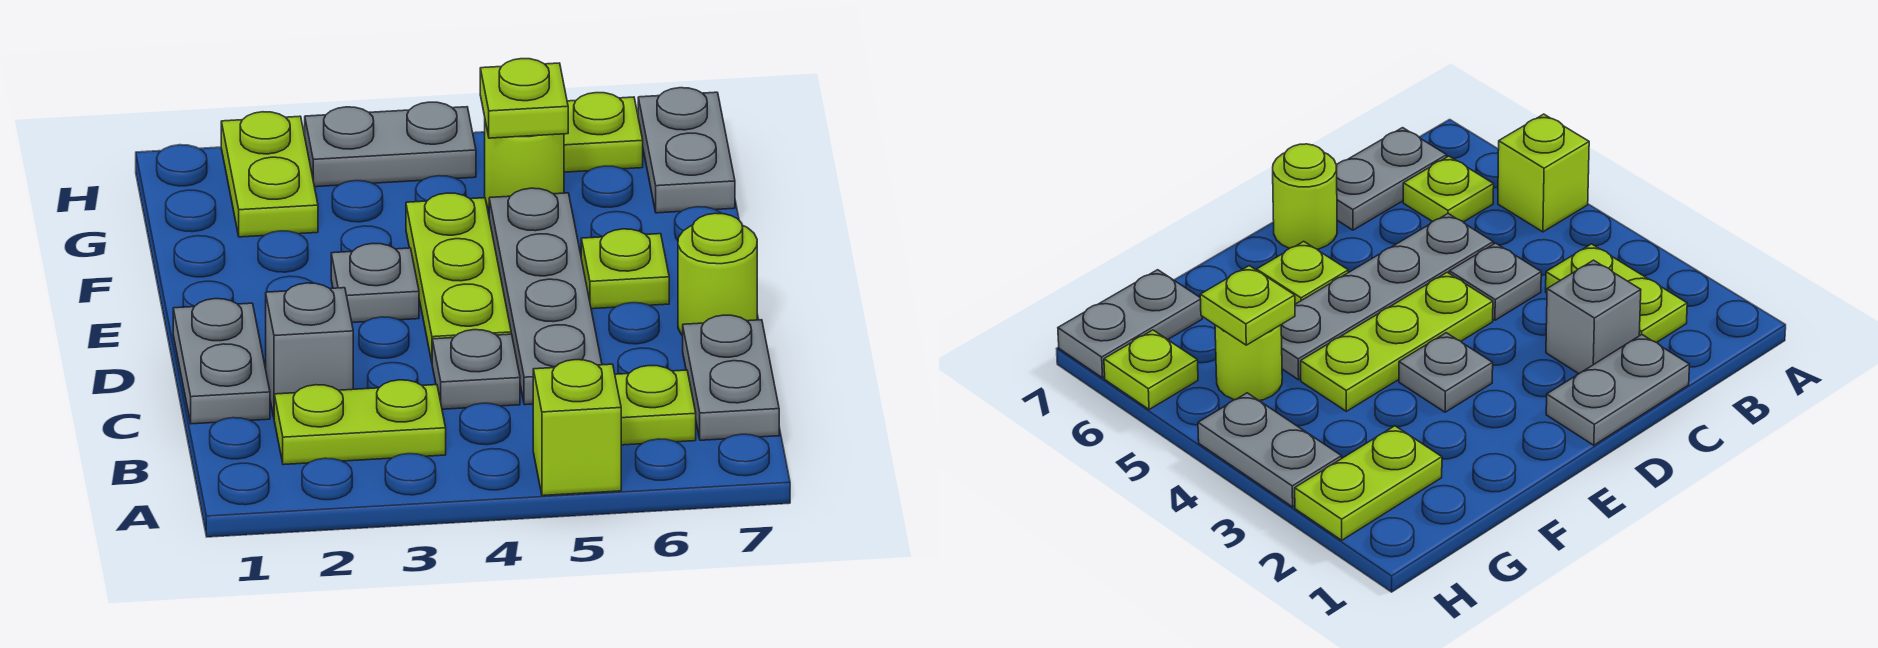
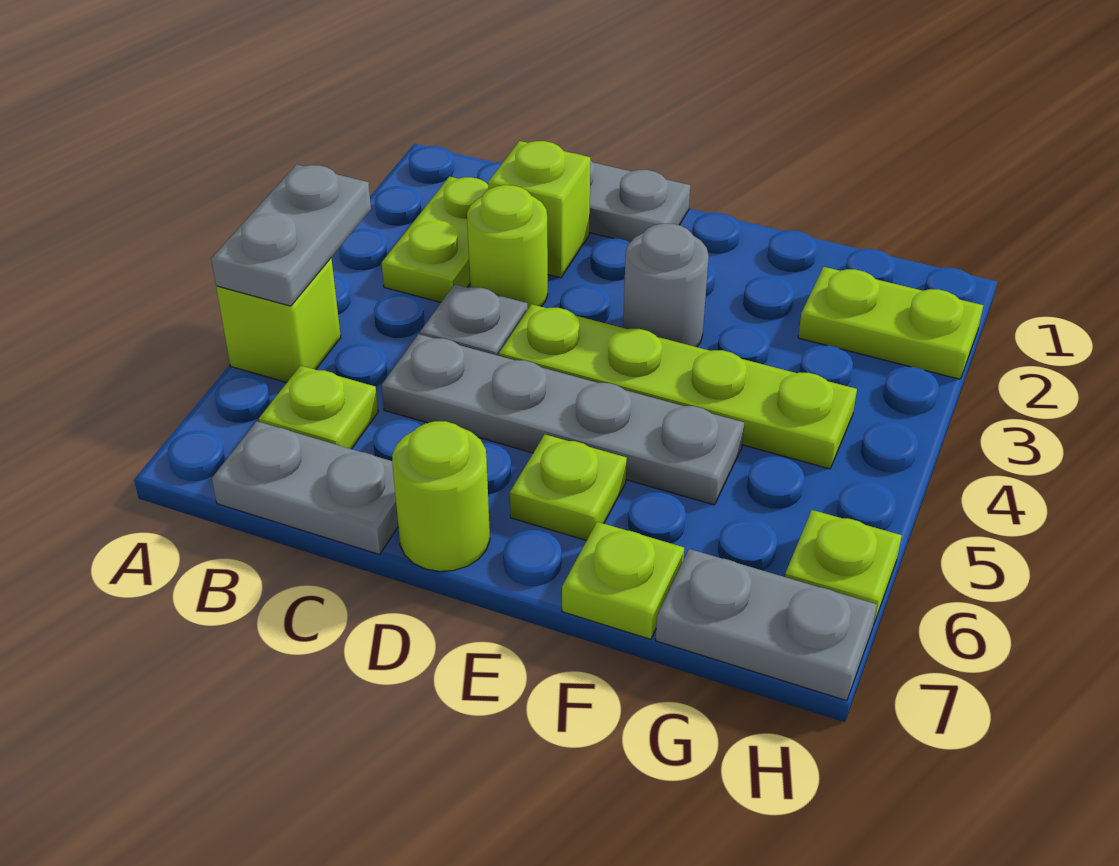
grey brick C2 level 1 -> lime brick C2 level 1
lime plate D4:F4 level 1 -> lime plate D4:G4 level 1
grey plate E3 level 1 -> grey round brick E3 level 1
lime round brick G5 level 1 -> lime round brick C3 level 1
lime plate G5 level 2 -> lime plate F7 level 1
grey plate H3:H4 level 1 -> grey plate A4:A5 level 2

